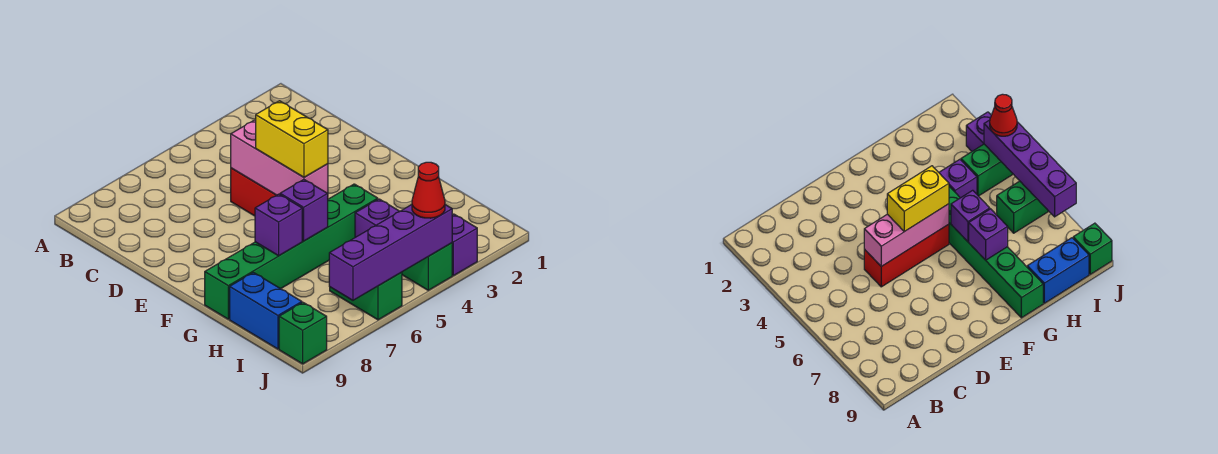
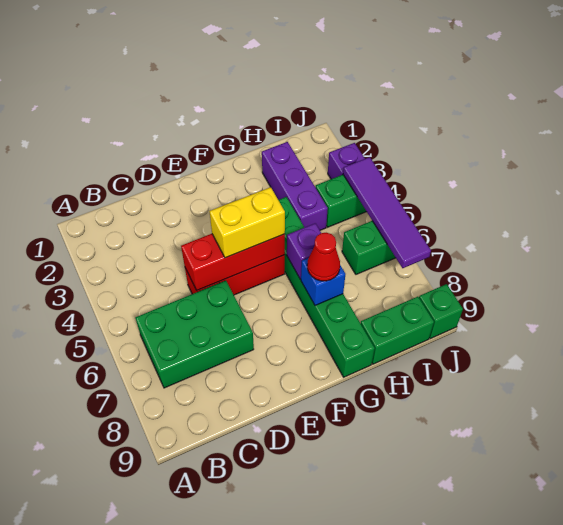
none -> green brick B6:D7 level 1
pink brick D5:F5 level 2 -> red brick D5:F5 level 2
purple brick G7 level 2 -> blue brick G7 level 2
purple brick H4 level 1 -> purple brick H2:H4 level 1
blue brick H9:I9 level 1 -> green brick H9:I9 level 1
purple brick J4:J7 level 2 -> purple tile J4:J7 level 2
red cone J4 level 3 -> red cone G7 level 3

